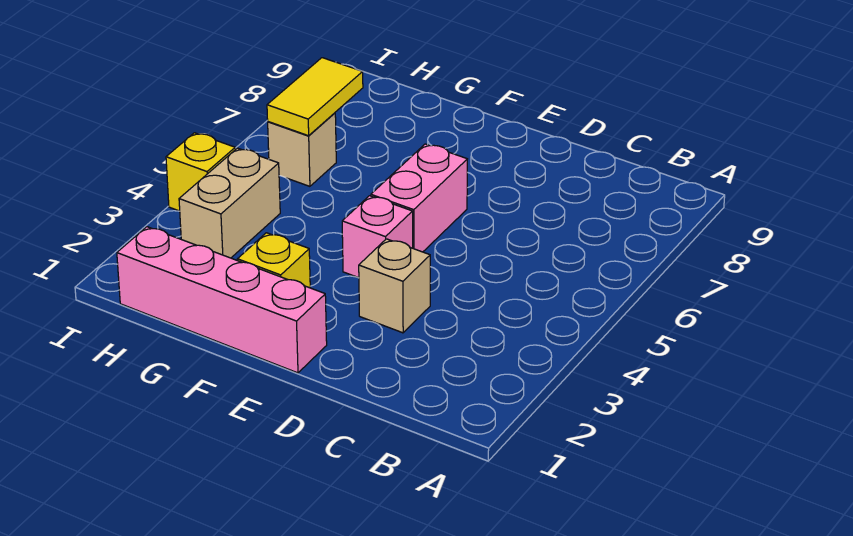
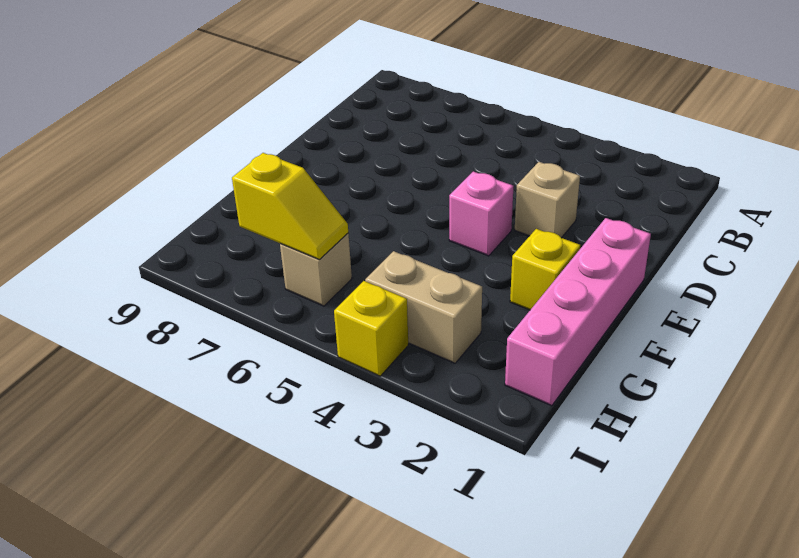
pink brick E5:E6 level 1 -> none
yellow tile H6:H7 level 2 -> yellow slope H6:H7 level 2 top 7

